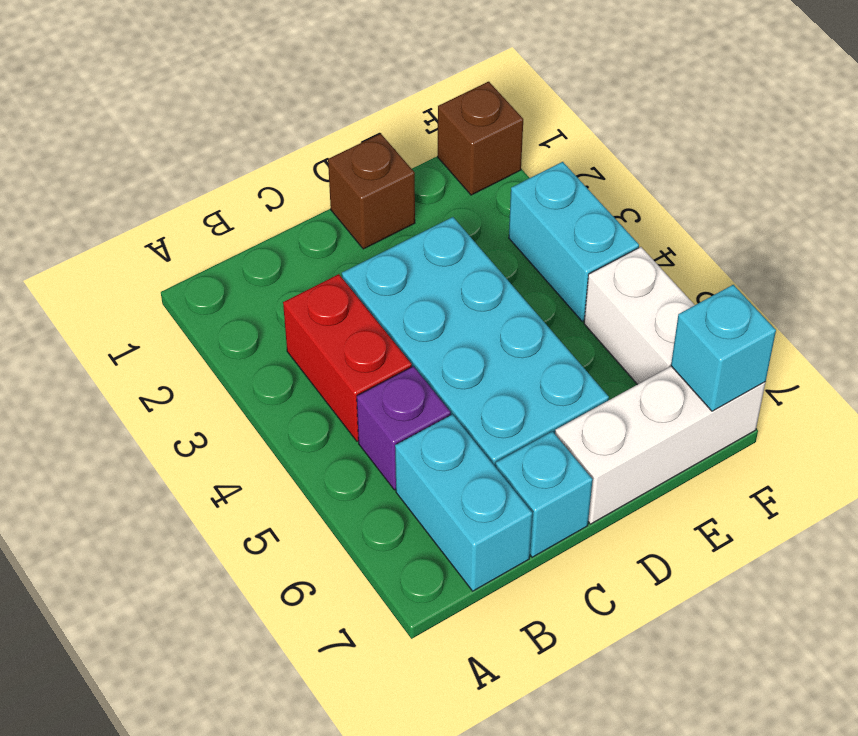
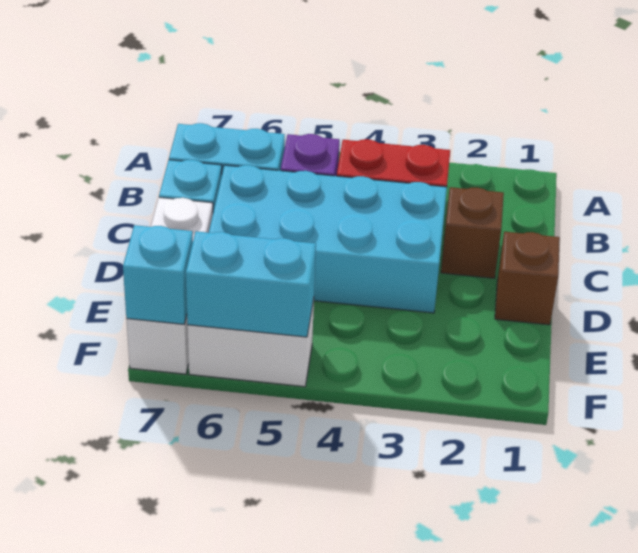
brown brick F1 level 1 -> brown brick C2 level 1
cyan brick F3:F4 level 1 -> cyan brick F5:F6 level 2

